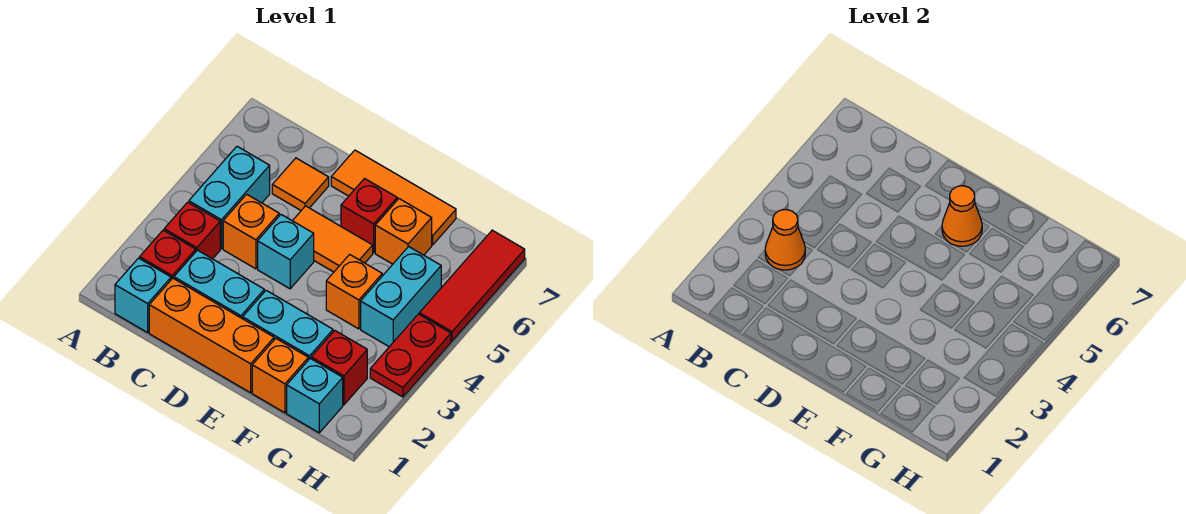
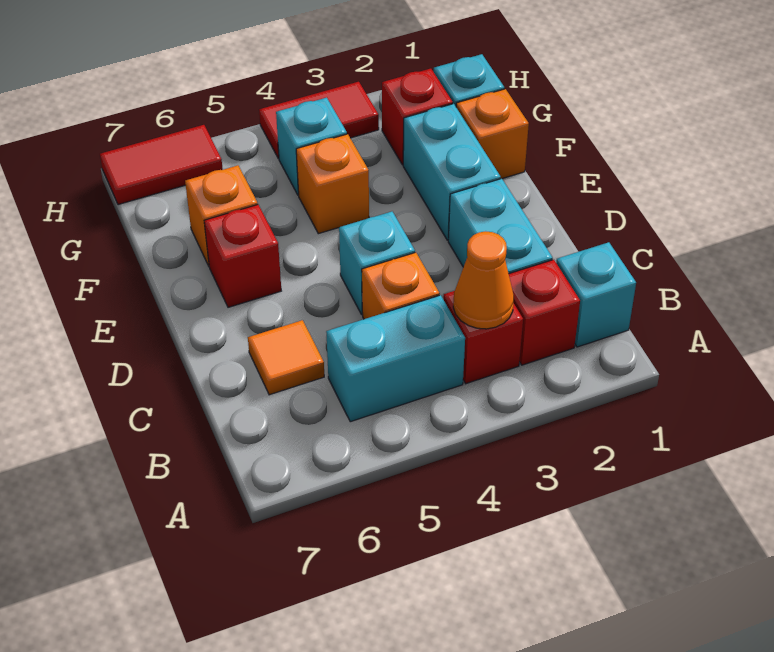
orange brick C1:E1 level 1 -> none
orange tile D5:E5 level 1 -> none
orange tile D7:F7 level 1 -> none
orange cone E6 level 2 -> none
cyan brick G4:G5 level 1 -> cyan brick G4 level 1
red plate H3:H4 level 1 -> red tile H3:H4 level 1
red tile H5:H7 level 1 -> red tile H6:H7 level 1

